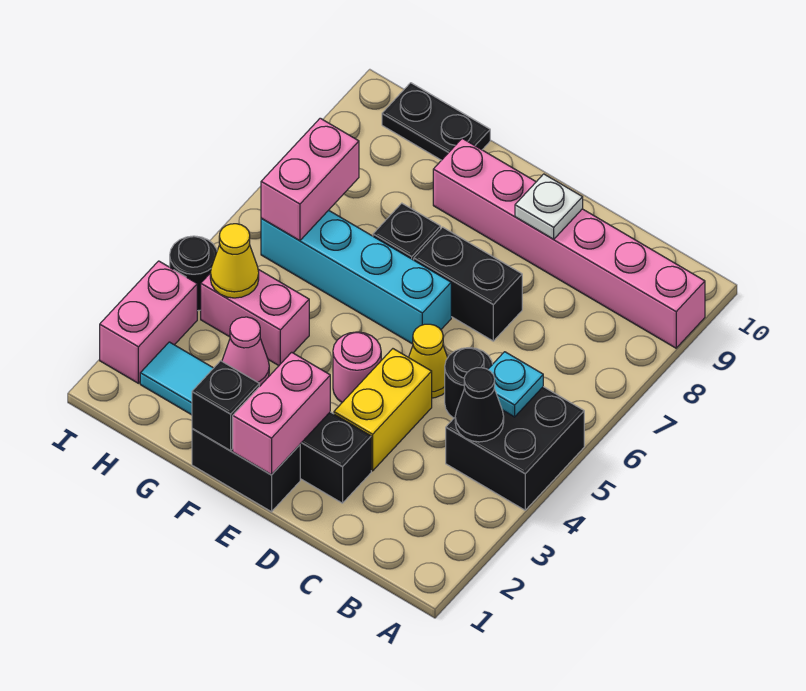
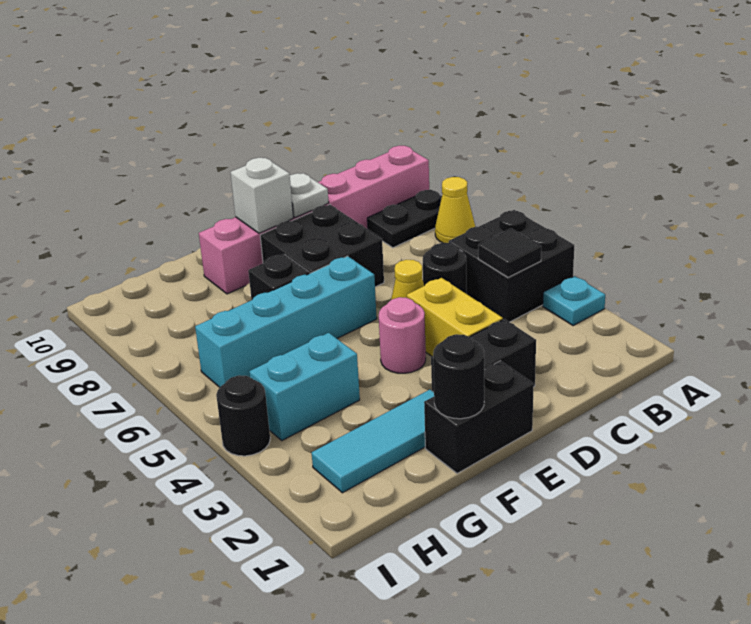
black cone B4 level 2 -> black tile B4 level 2
cyan plate B5 level 2 -> cyan plate A3 level 1
black brick D7:E7 level 1 -> black brick D7:E8 level 1
pink brick E1:E2 level 2 -> none
none -> white brick E9 level 2
black brick F1 level 2 -> black round brick F1 level 2
pink cone G3 level 1 -> none
pink brick G4:H4 level 1 -> cyan brick G4:H4 level 1
black plate G10:H10 level 1 -> black plate A8:B8 level 1
yellow cone H4 level 2 -> yellow cone A7 level 1
pink brick H6:H7 level 2 -> none
pink brick I2:I3 level 1 -> none

